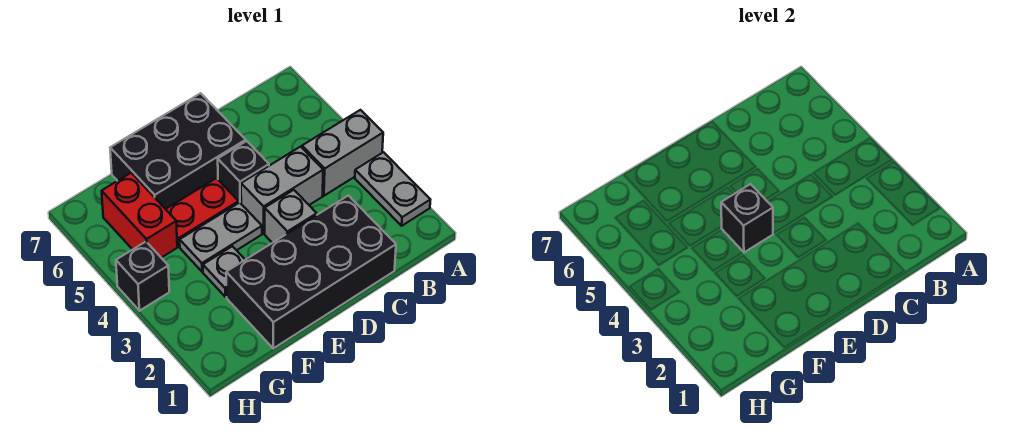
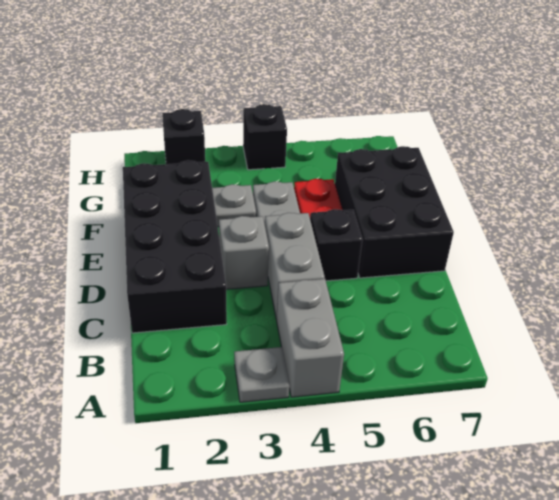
grey plate A2:A3 level 1 -> grey plate A3 level 1
black brick E4 level 2 -> black brick H2 level 1
red brick G5:G6 level 1 -> none

